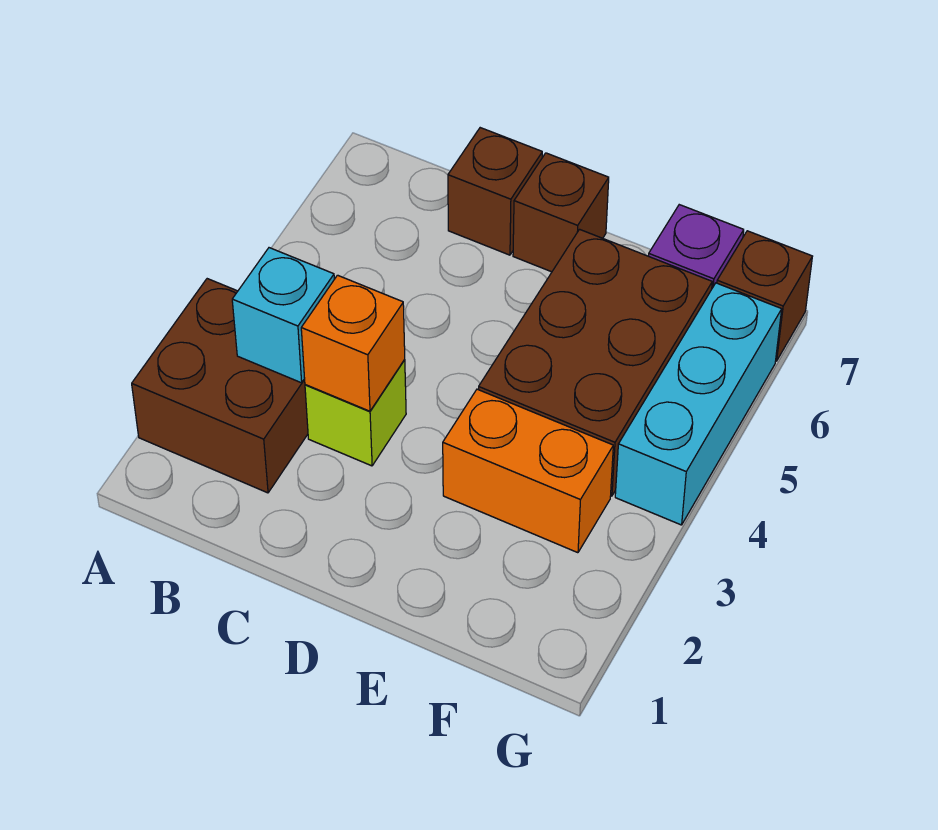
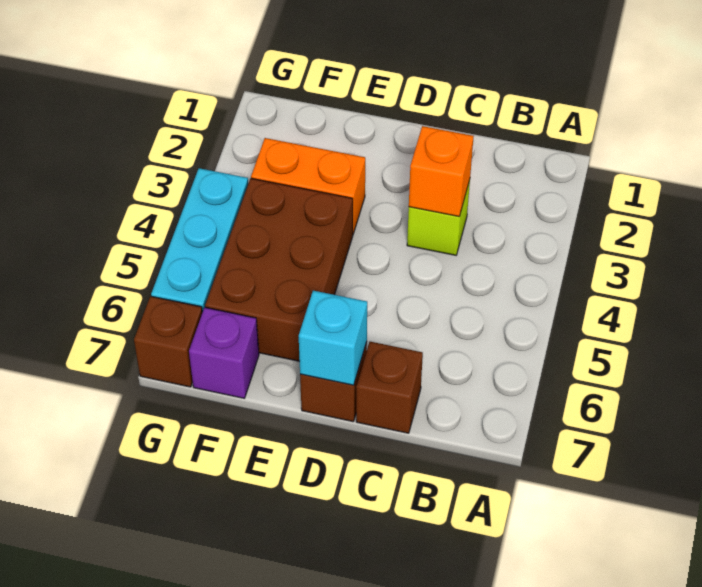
brown brick A2:B3 level 1 -> none
cyan brick B3 level 2 -> cyan brick D7 level 2

